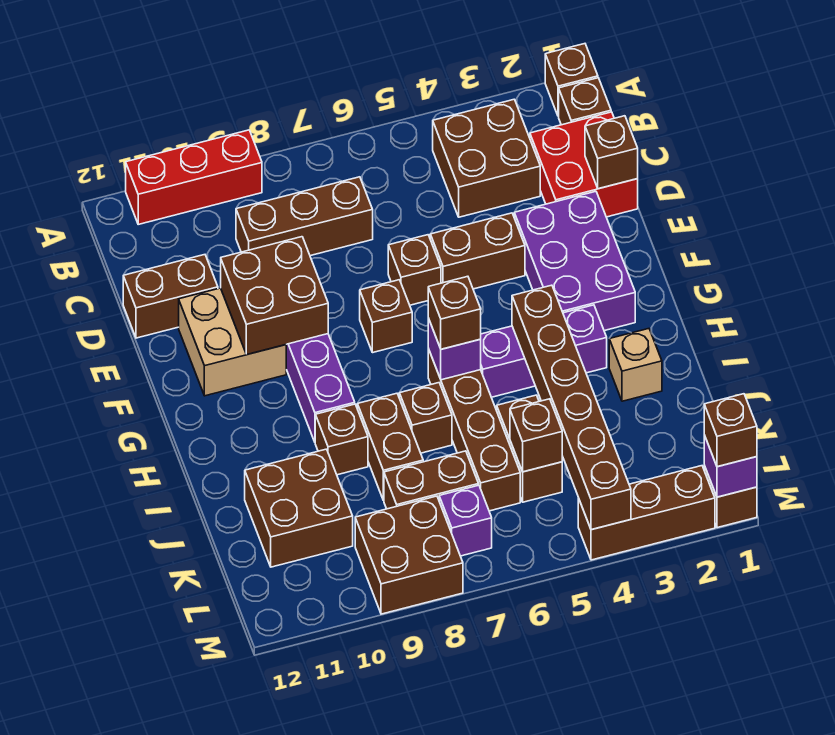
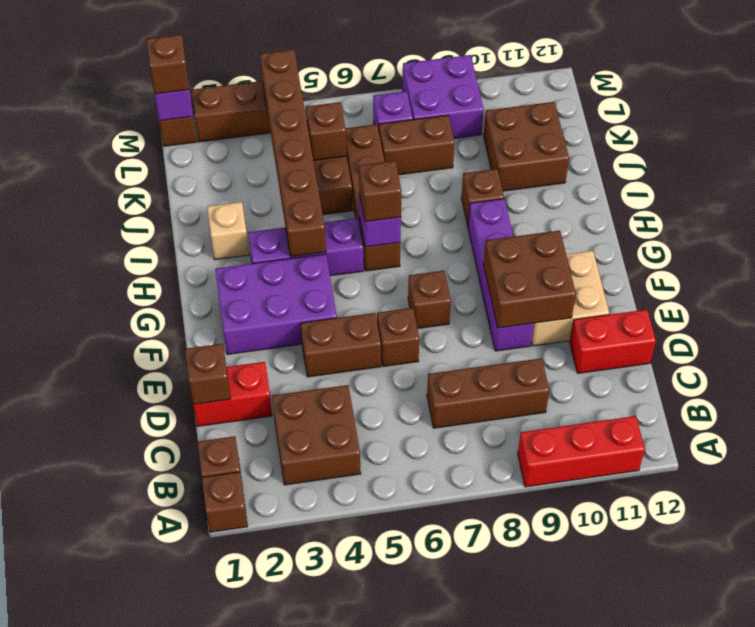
red brick C1:D2 level 1 -> red brick D1:D2 level 1
brown brick D11:D12 level 1 -> red brick D11:D12 level 1
purple brick E2:G3 level 1 -> purple brick F2:G4 level 1
brown brick I7 level 1 -> none
brown brick I8:J8 level 1 -> none
brown brick L8:M9 level 1 -> purple brick L8:M9 level 1

